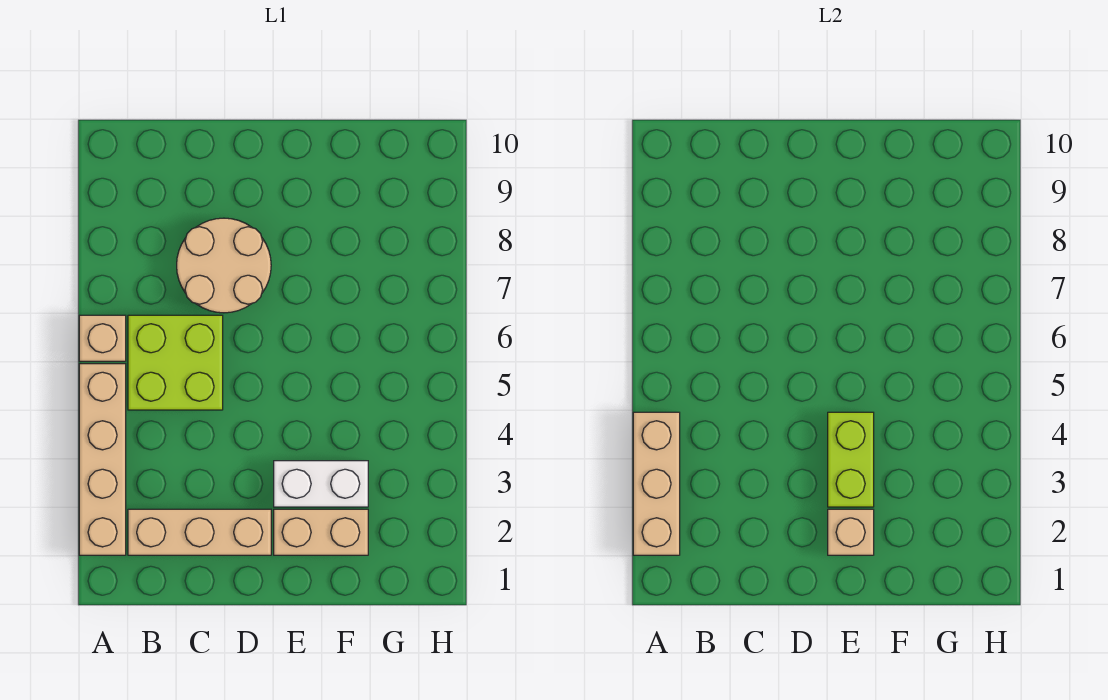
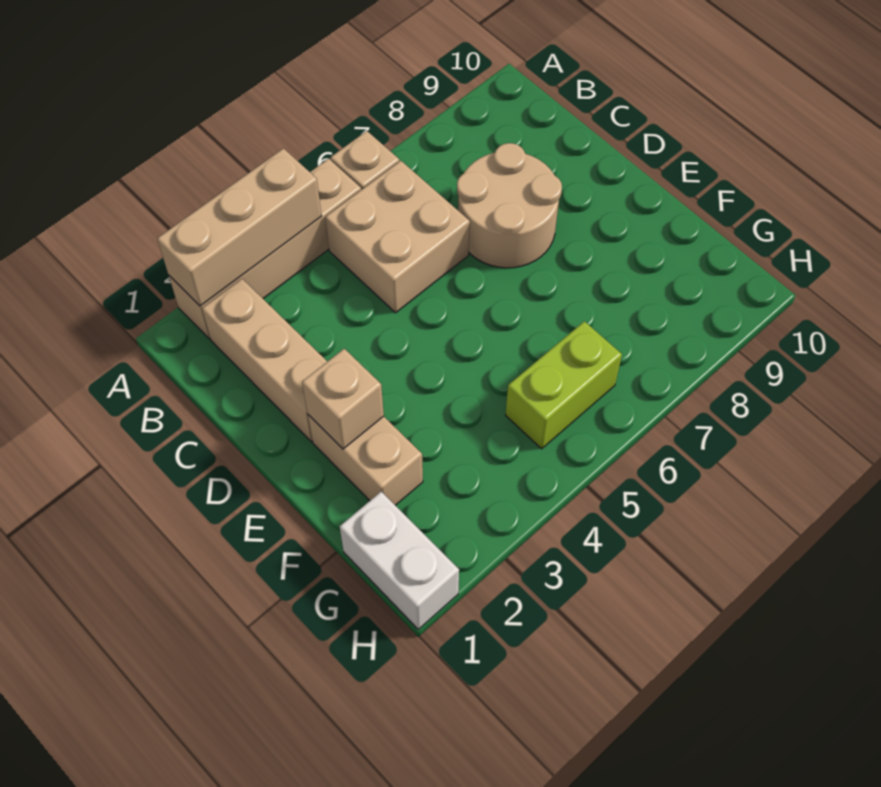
lime brick B5:C6 level 1 -> tan brick B5:C6 level 1
white brick E3:F3 level 1 -> white brick G1:H1 level 1
lime brick E3:E4 level 2 -> lime brick G5:G6 level 1

